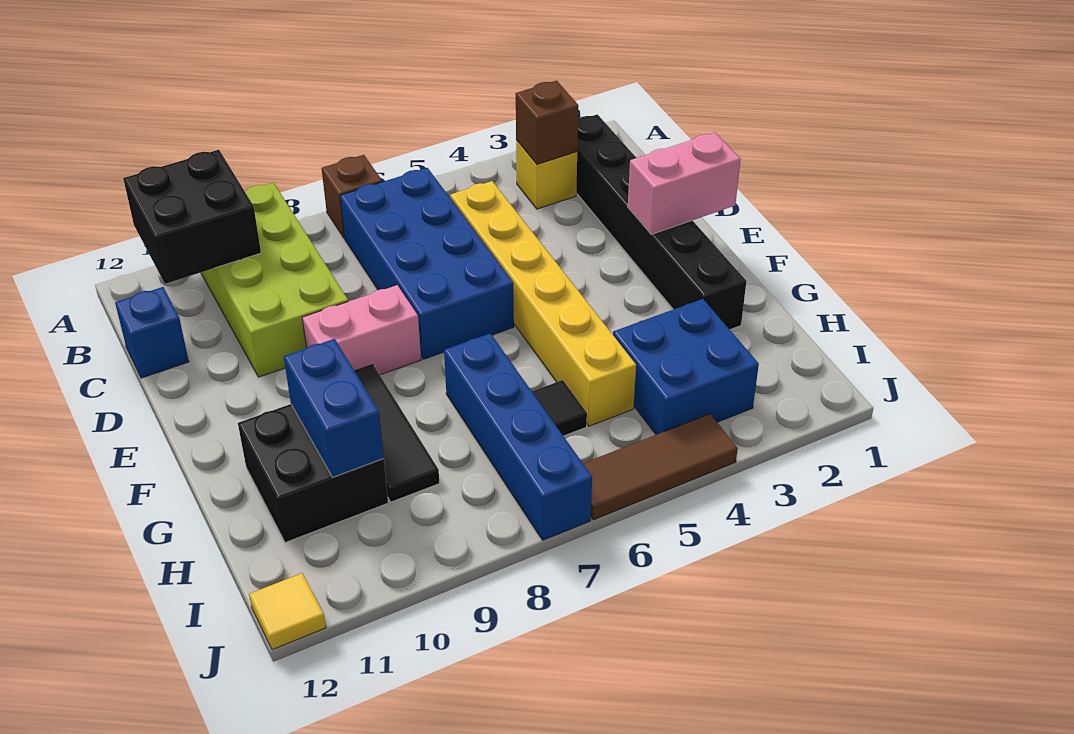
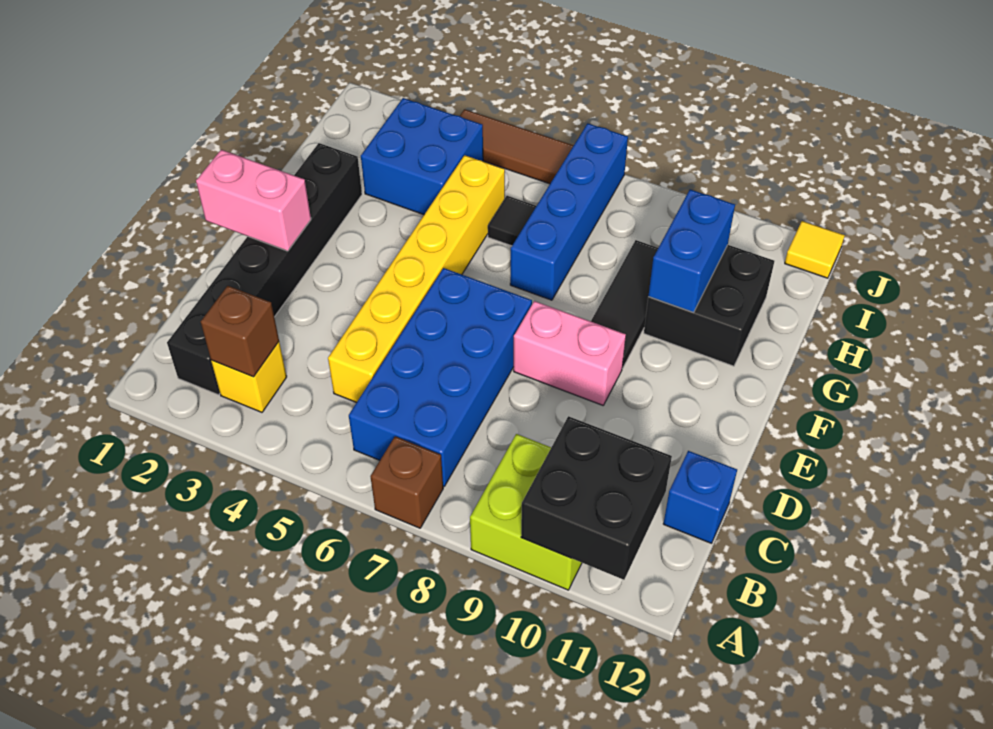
lime brick A9:D10 level 1 -> lime brick A9:B10 level 1

